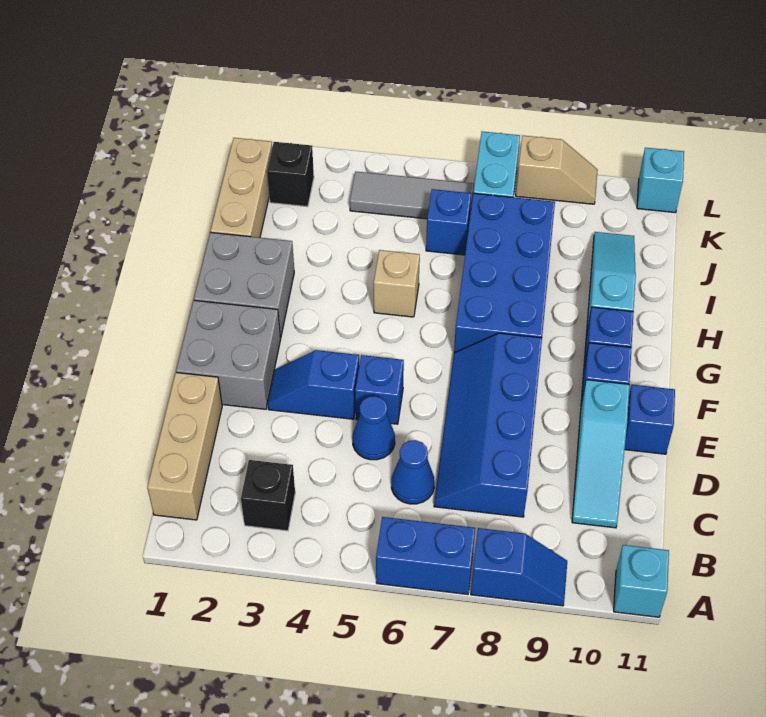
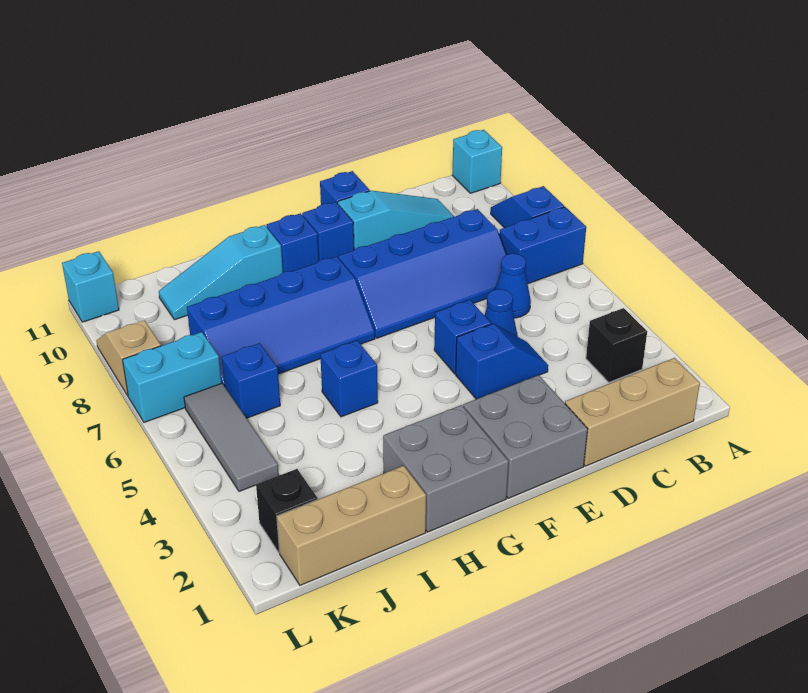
blue brick A6:A7 level 1 -> blue brick A7:B7 level 1
blue slope E3:E4 level 1 top 4 -> blue slope D4:E4 level 1 top E
blue brick G7:J8 level 1 -> blue slope G7:J8 level 1 top 8
tan brick H5 level 1 -> blue brick H5 level 1

